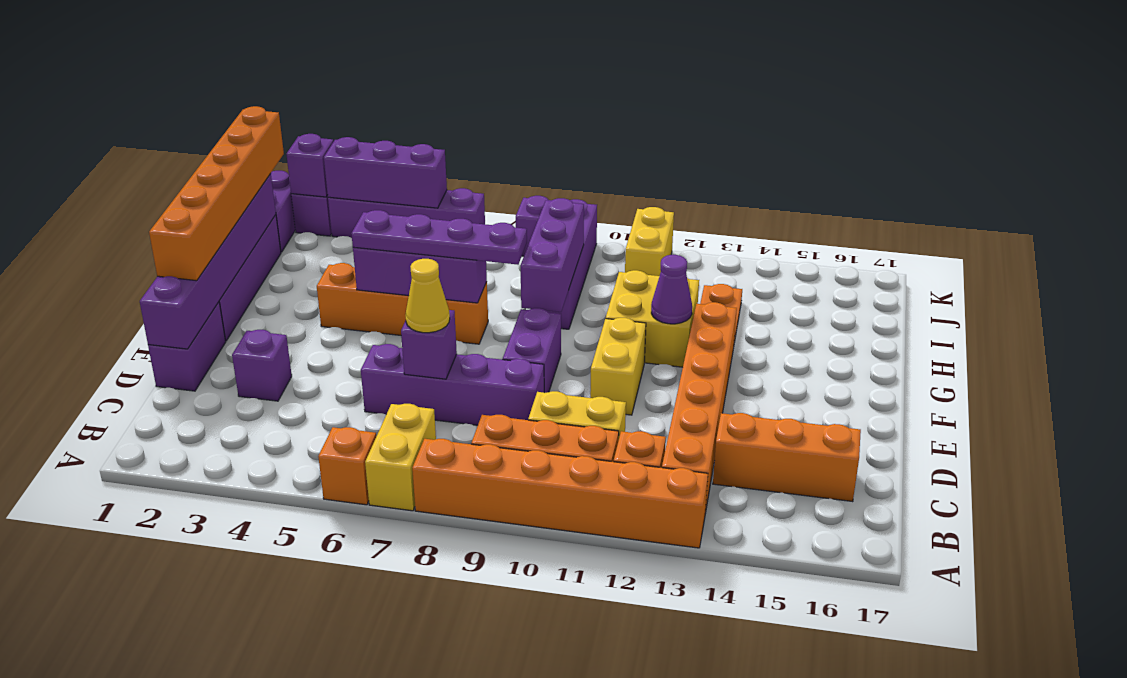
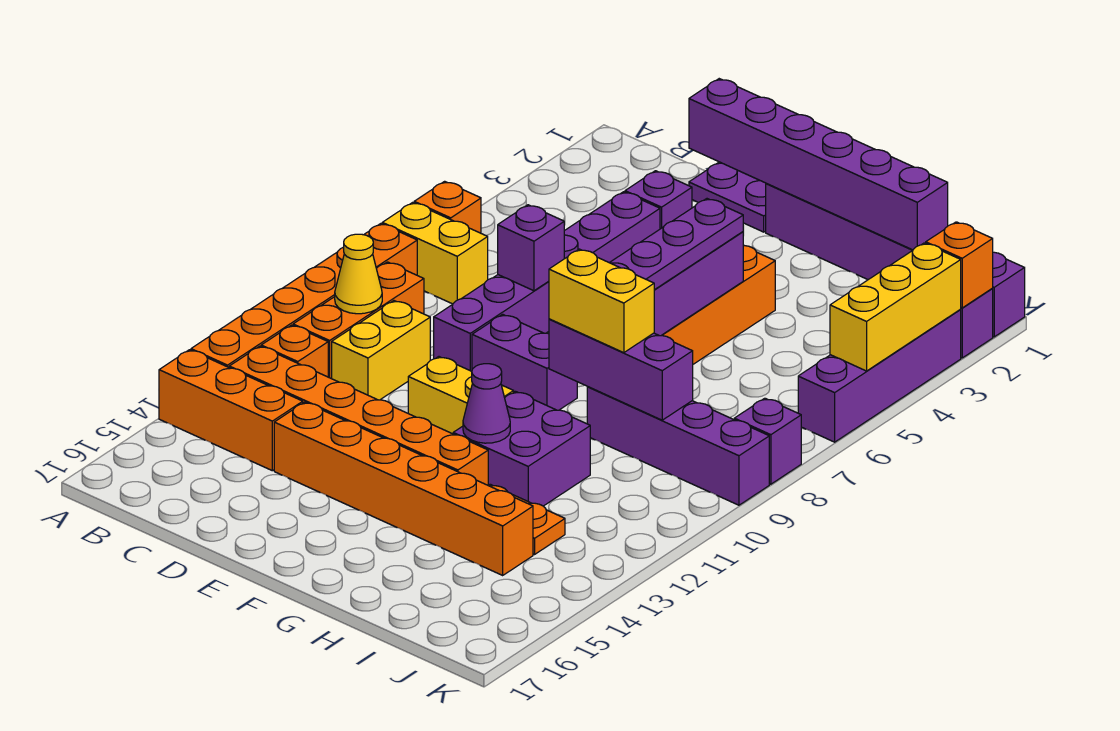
orange brick C14:C16 level 1 -> orange brick A14:C14 level 1
purple brick D1:E1 level 1 -> purple plate D1:E1 level 1
purple brick D6:D9 level 1 -> purple brick D4:D9 level 1
yellow cone D7 level 3 -> yellow cone B10 level 2
orange brick E1:J1 level 3 -> orange brick D14:I14 level 1
yellow brick G11:H12 level 1 -> purple brick G11:H12 level 1
yellow brick J11:K11 level 1 -> yellow brick G9:H9 level 3
purple brick K2 level 2 -> orange brick K2 level 2
purple brick K3:K5 level 2 -> yellow brick K3:K5 level 2

